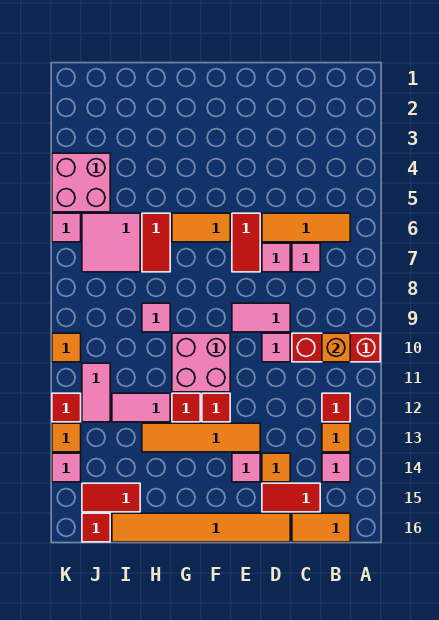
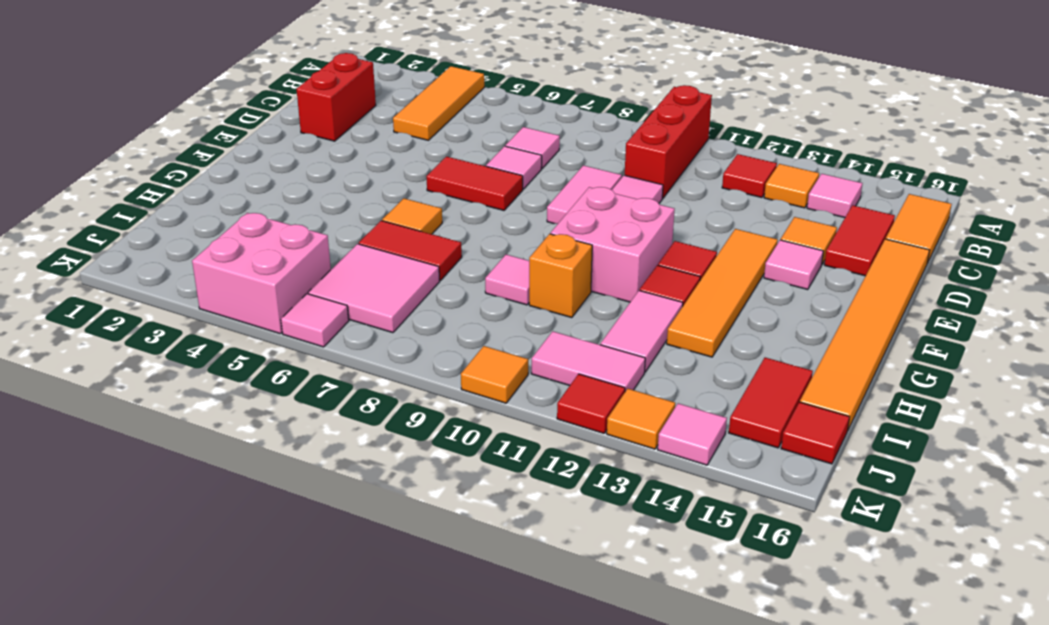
orange tile B6:D6 level 1 -> orange tile A4:C4 level 1
orange brick B10 level 2 -> orange brick H10 level 1
none -> red brick C2:D2 level 1
orange tile F6:G6 level 1 -> orange tile G6 level 1

